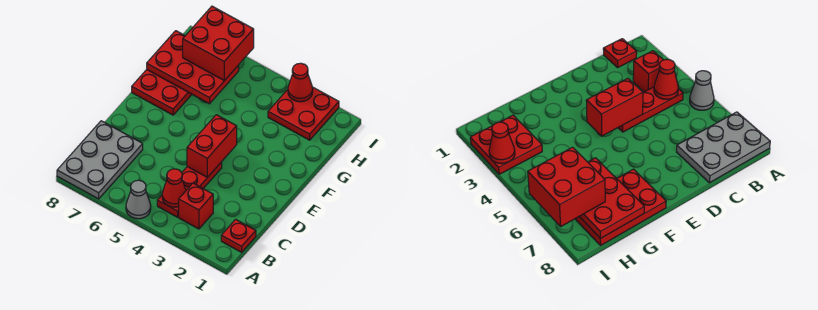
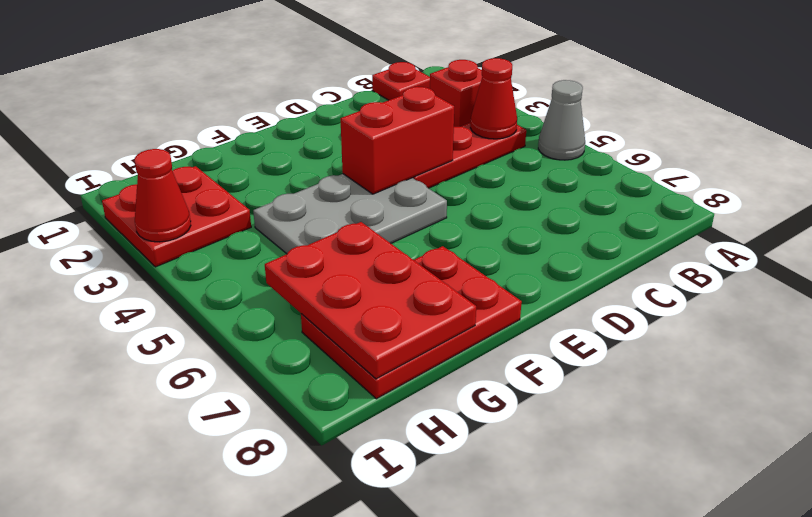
grey plate A7:C8 level 1 -> grey plate E4:G5 level 1
red brick H6:I7 level 3 -> none

